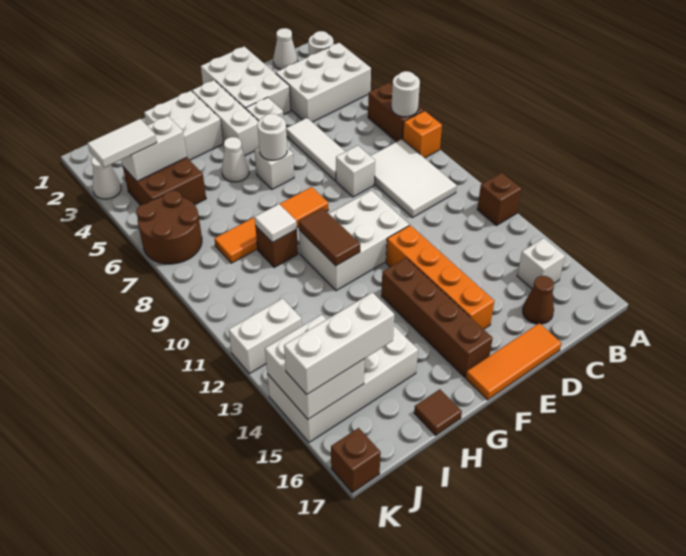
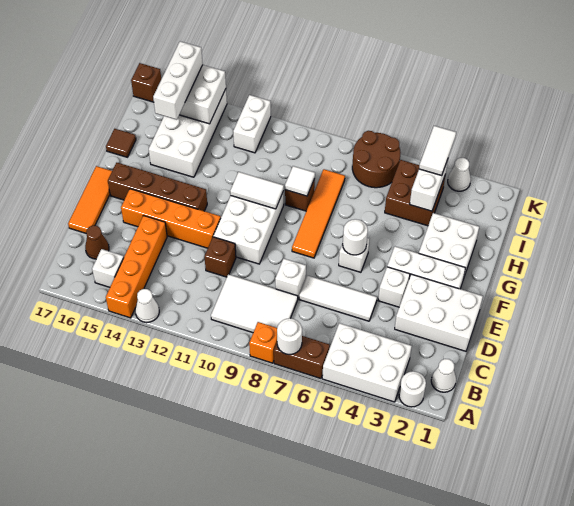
white brick A3:C4 level 1 -> white brick A3:B5 level 1
brown brick A12 level 1 -> brown brick D11 level 1
none -> orange brick A14:D14 level 1
white cone G5 level 1 -> white cone A13 level 1
brown tile G10:G11 level 2 -> white tile G10:G11 level 2

